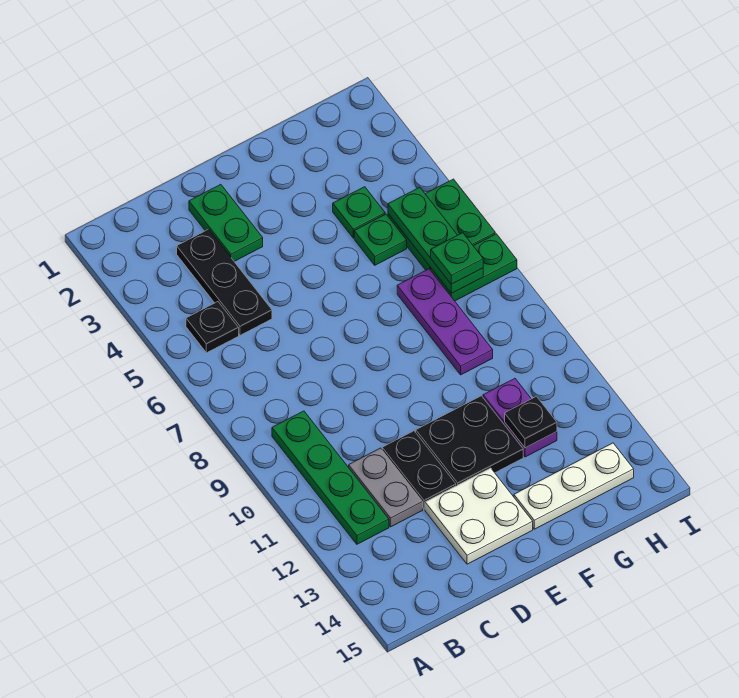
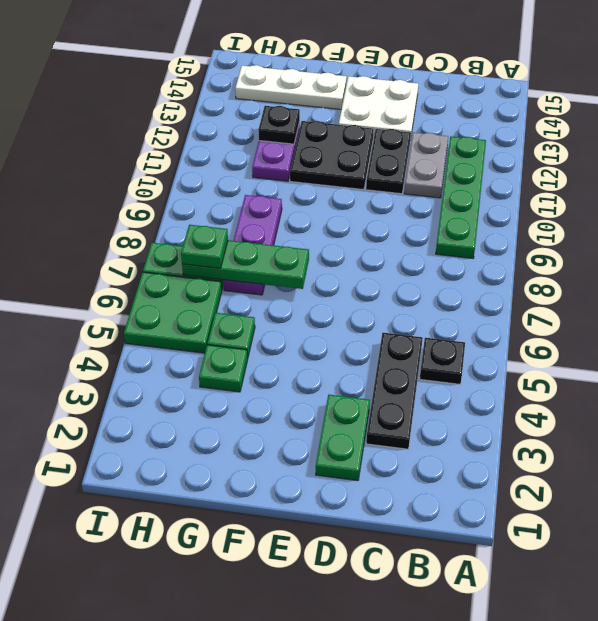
green plate H5:H7 level 2 -> green plate F7:H7 level 2

